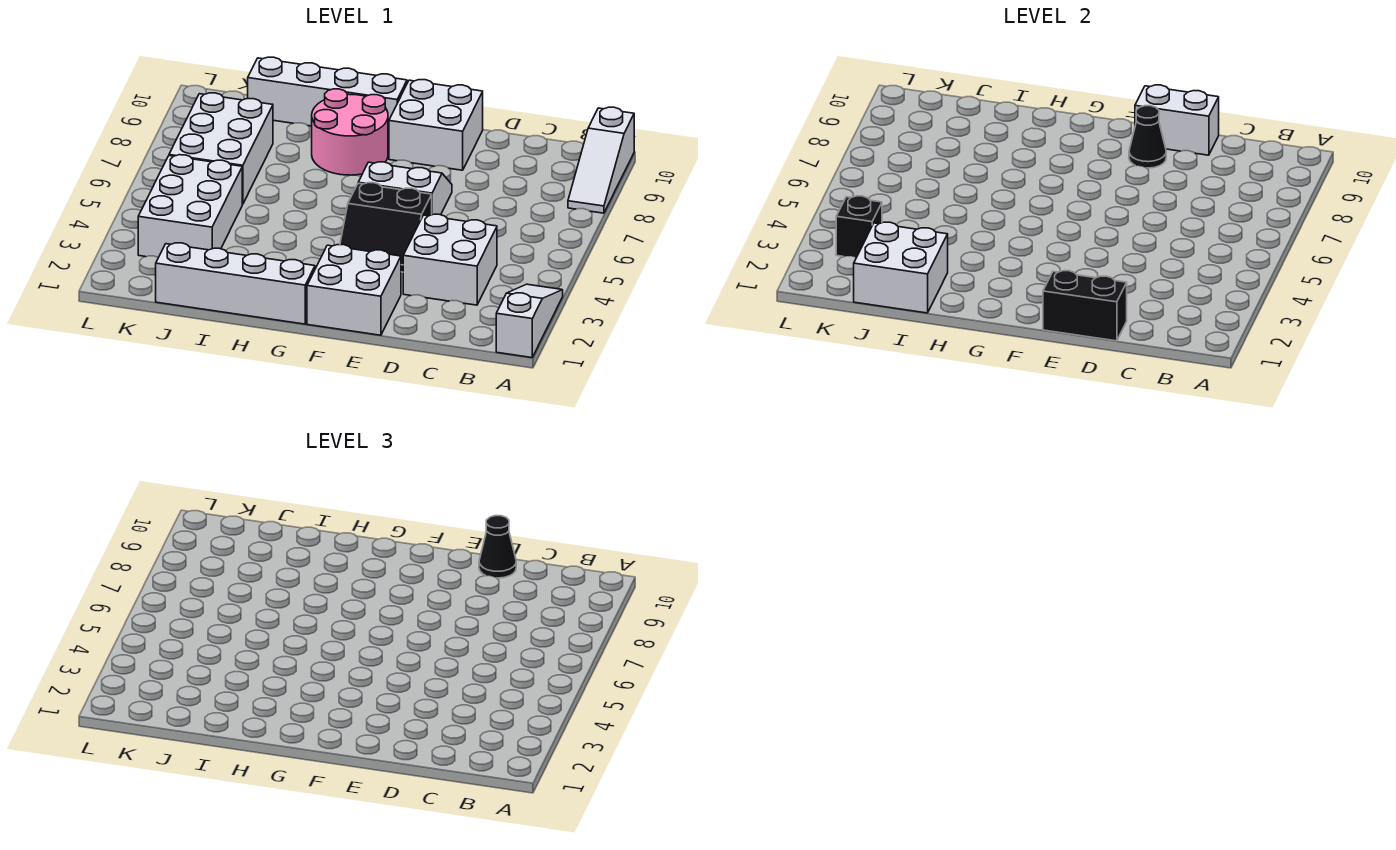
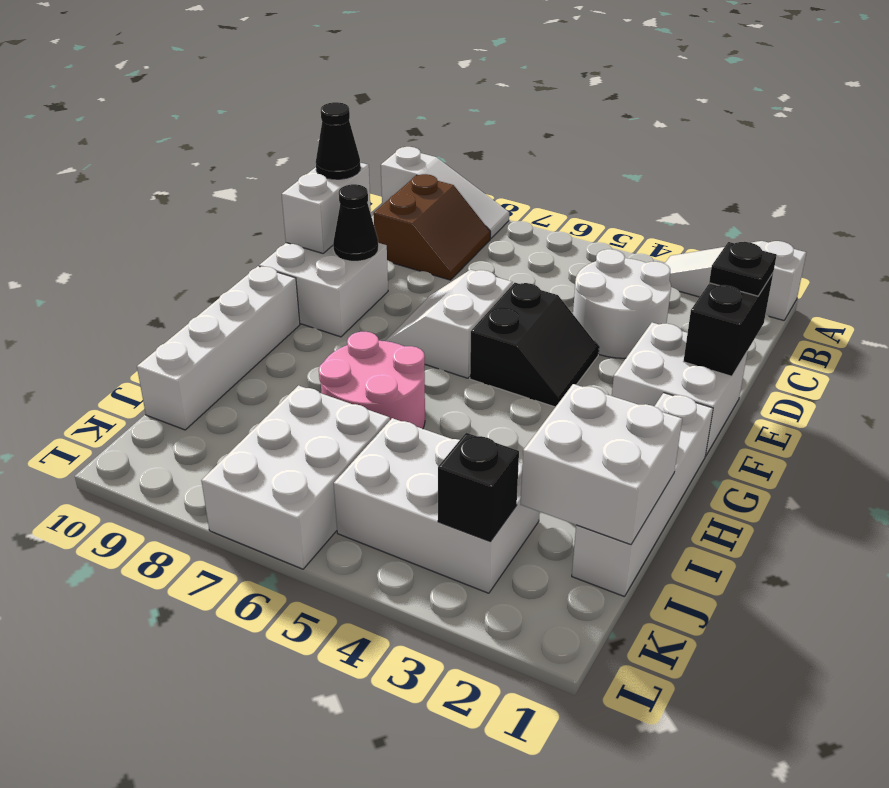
none -> brown slope B8:C9 level 1 top 9
white brick C3:D4 level 1 -> white round brick C3:D4 level 1
none -> black plate D1 level 3
pink round brick G8:H9 level 1 -> pink round brick H6:I7 level 1
white brick J6:K8 level 1 -> white brick J6:L7 level 1

